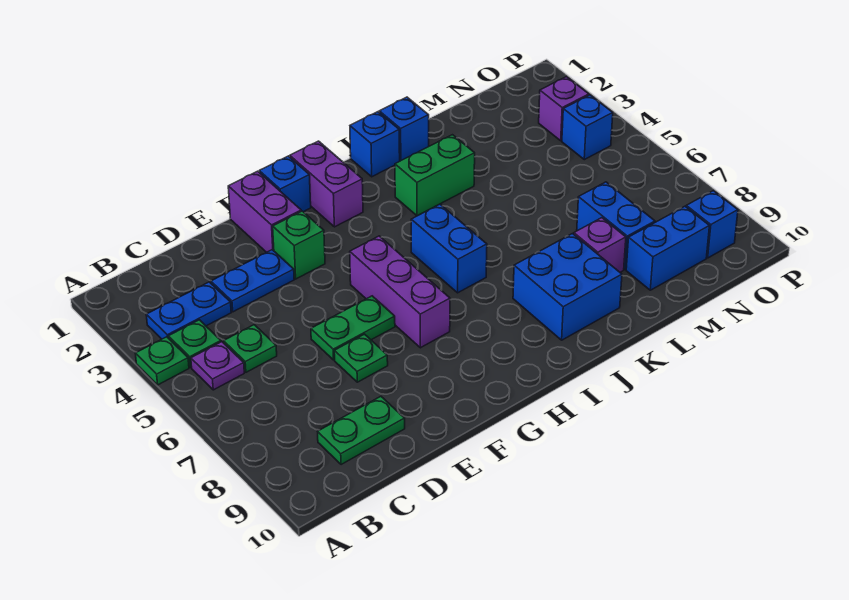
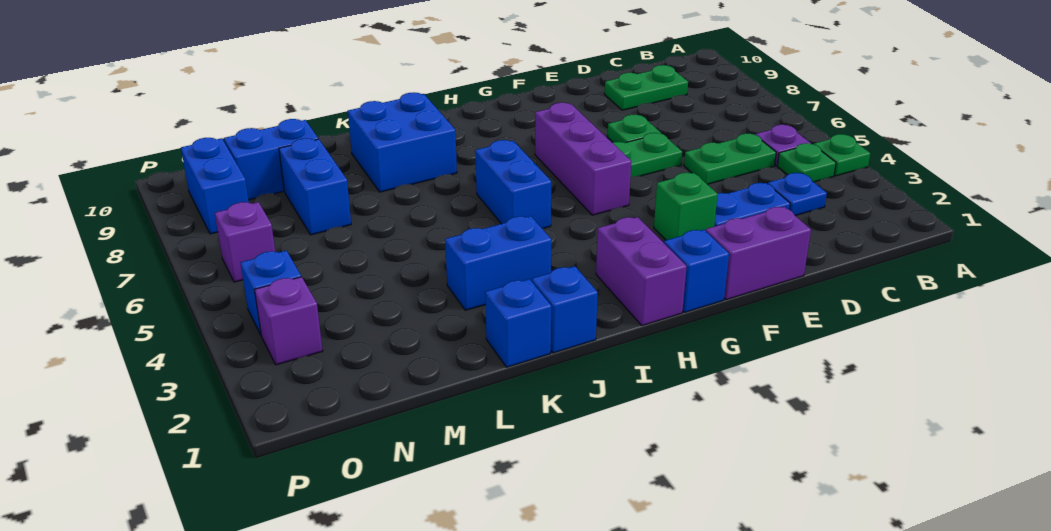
blue plate B3:C3 level 1 -> blue plate C3 level 1
green plate C5 level 1 -> green plate C5:D5 level 1
purple brick F1:F2 level 1 -> purple brick E1:F1 level 1
green brick J3:K3 level 1 -> blue brick J3:K3 level 1
purple brick L8 level 1 -> purple brick O6 level 1
blue brick O9 level 1 -> blue brick O8:O9 level 1

